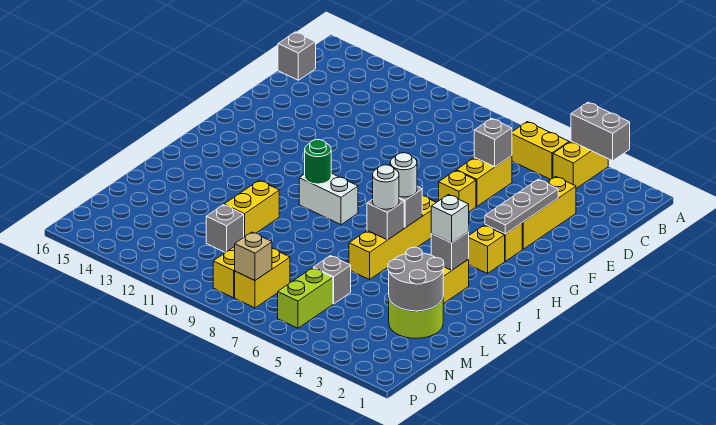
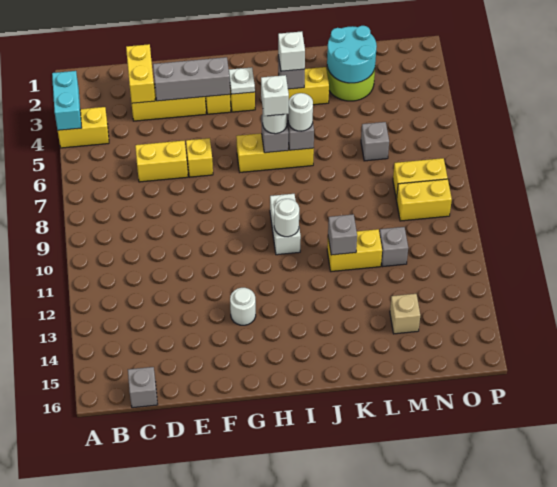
grey brick A3:A4 level 2 -> cyan brick A3:A4 level 2
yellow brick B5:B6 level 1 -> yellow brick D2:D3 level 2
grey brick D6 level 2 -> grey brick K11 level 2
grey plate E3:G3 level 2 -> grey brick E3:G3 level 2
none -> white round brick G13 level 1
none -> white plate H3 level 2
yellow brick H6:K6 level 1 -> yellow brick H6:J6 level 1
none -> white brick I6 level 4
green round brick I10 level 2 -> white round brick I10 level 2
grey round brick L2:M3 level 2 -> cyan round brick L2:M3 level 2
lime brick N6:O6 level 1 -> none
tan brick O8 level 2 -> tan brick M14 level 1

